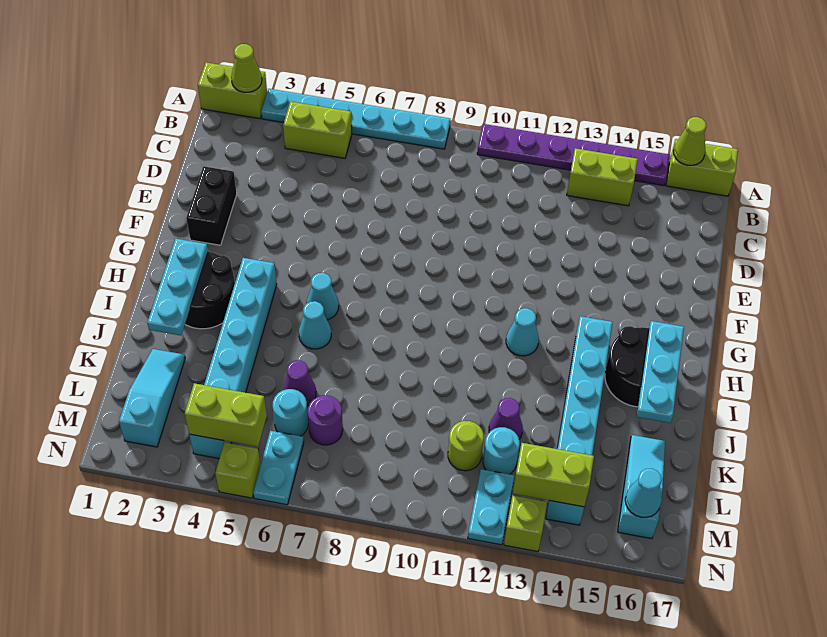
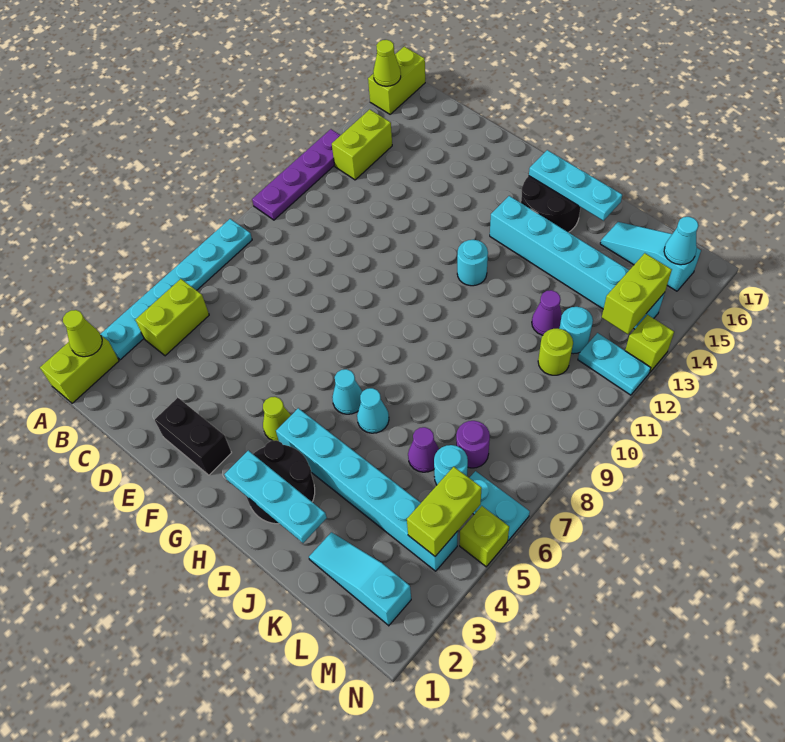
purple plate A10:A15 level 1 -> purple plate A10:A13 level 1
none -> lime cone G4 level 1
cyan cone H12 level 1 -> cyan round brick H12 level 1

